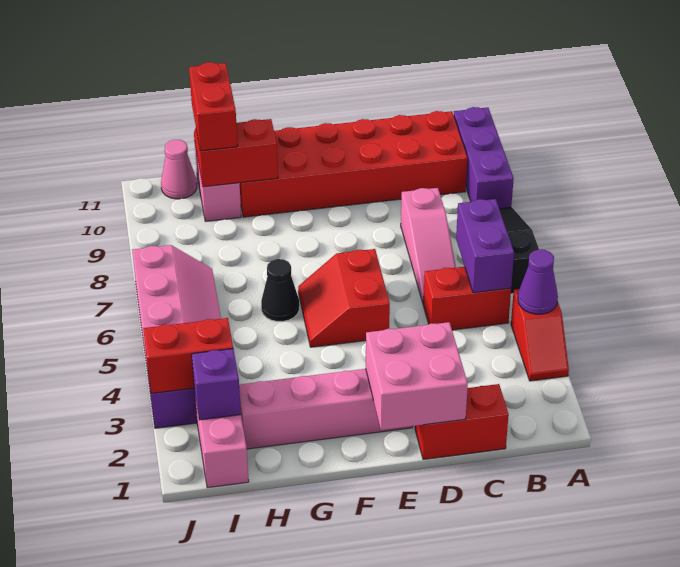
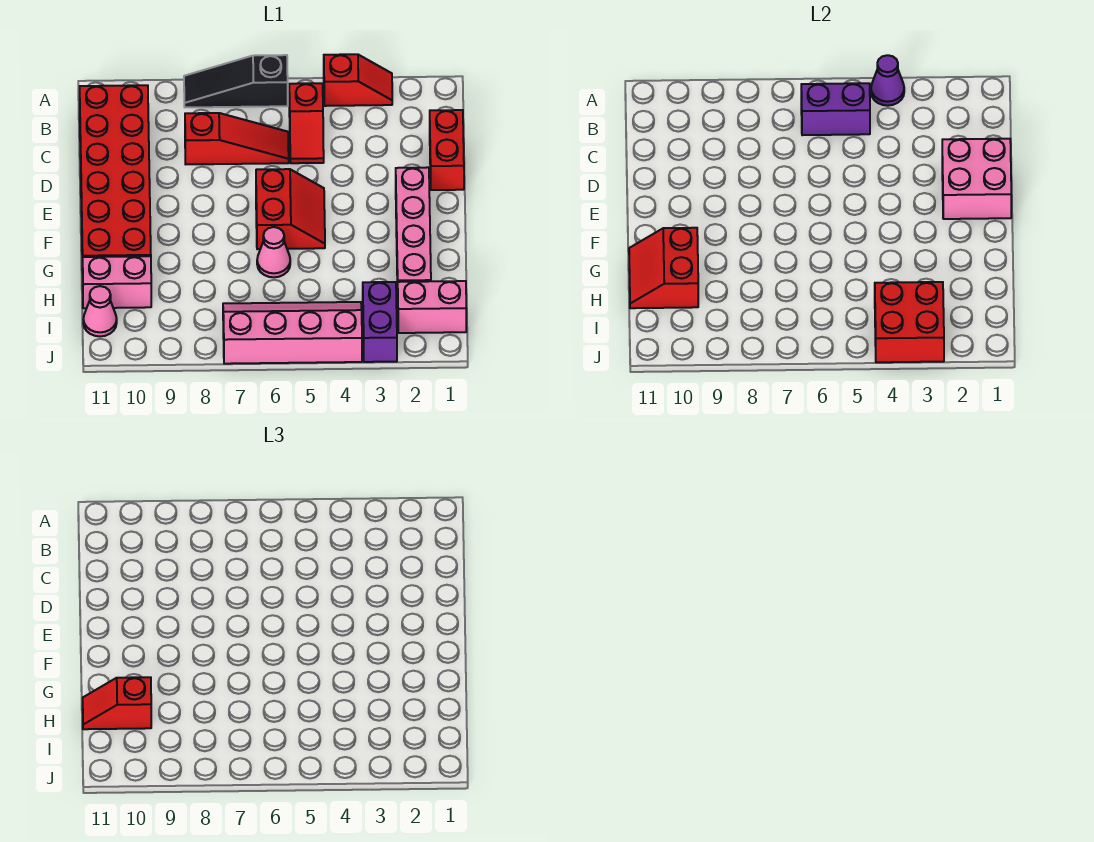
purple brick A9:A11 level 1 -> none
red brick B5:C5 level 1 -> red slope B5:C5 level 1 top B
pink slope C6:C8 level 1 top 8 -> red slope C6:C8 level 1 top 8
red slope E5:F6 level 1 top E -> red slope E5:F6 level 1 top 6
black cone G6 level 1 -> pink cone G6 level 1
red brick H10:H11 level 3 -> red slope H10:H11 level 3 top 10
purple brick I2 level 2 -> none
red brick I3:J3 level 2 -> red brick I3:J4 level 2

